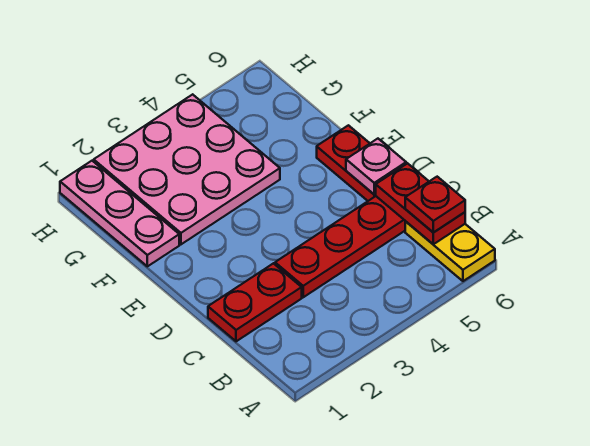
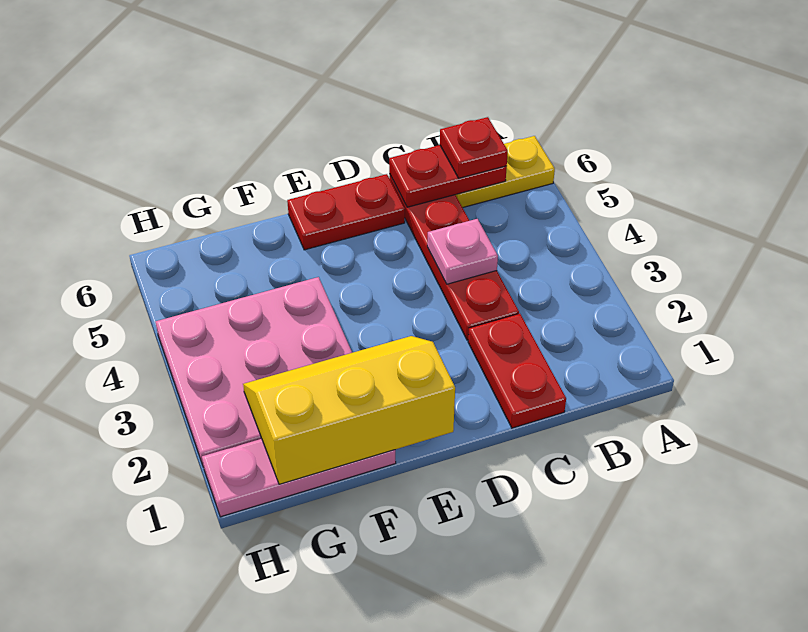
pink plate D6 level 2 -> pink plate C4 level 2
none -> yellow slope E1:G2 level 2 top 1

